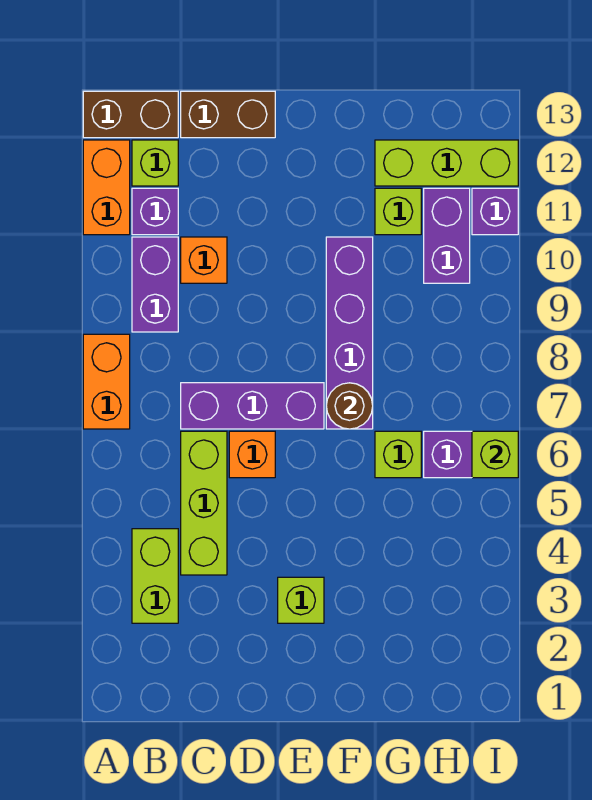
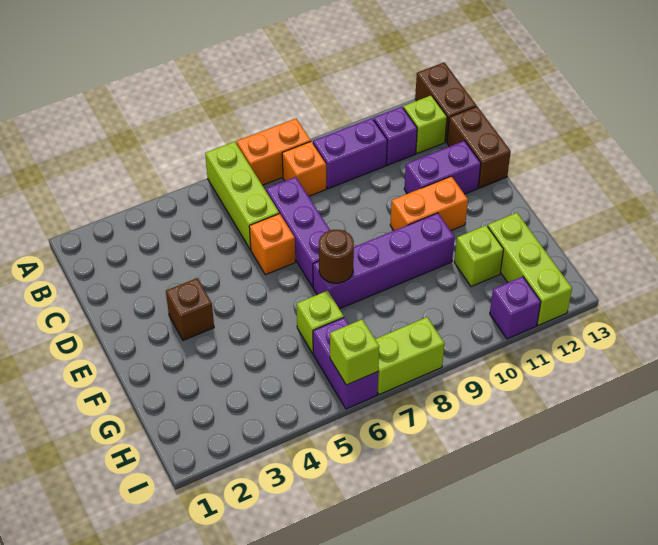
orange brick A11:A12 level 1 -> orange brick E10:E11 level 1
lime brick B3:B4 level 1 -> lime brick I7:I8 level 1
lime brick C4:C6 level 1 -> lime brick A6:C6 level 1
orange brick C10 level 1 -> orange brick B8 level 1
lime brick E3 level 1 -> brown brick E3 level 1
purple brick H10:H11 level 1 -> purple brick D11:D12 level 1

